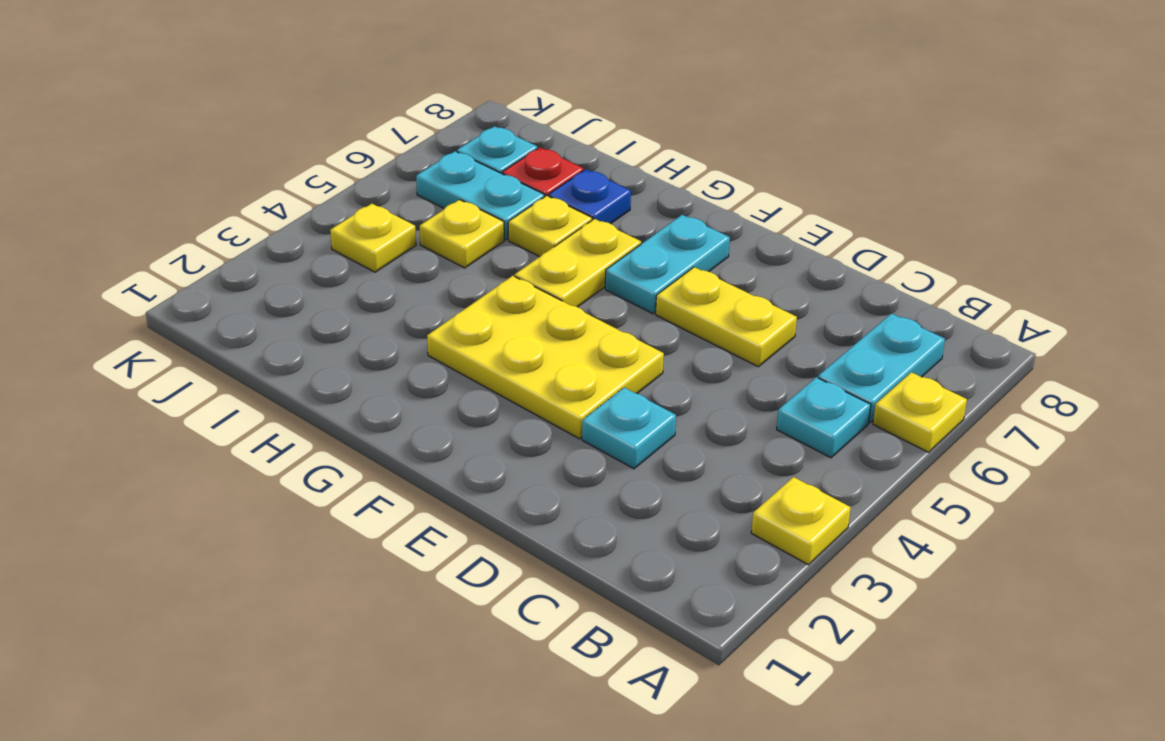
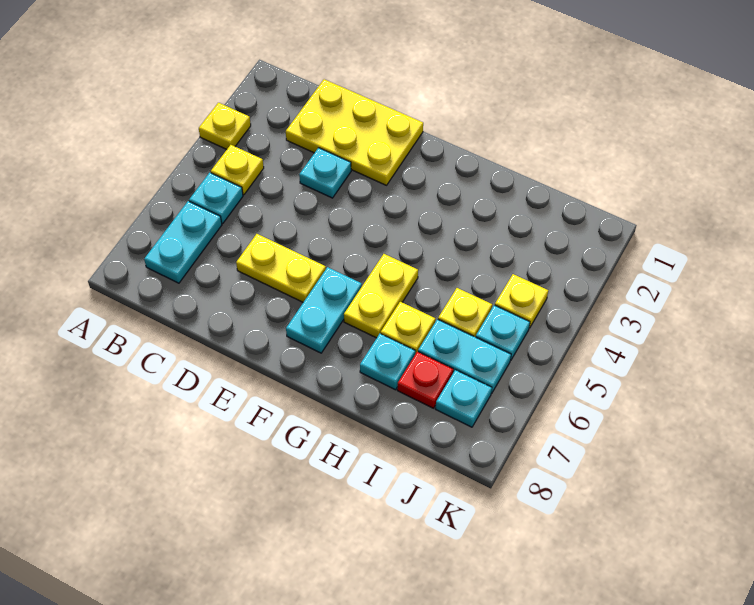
yellow plate A6 level 1 -> yellow plate B4 level 1
yellow plate E3:G4 level 1 -> yellow plate C1:E2 level 1
blue plate H7 level 1 -> cyan plate H7 level 1
none -> cyan plate J5 level 1

